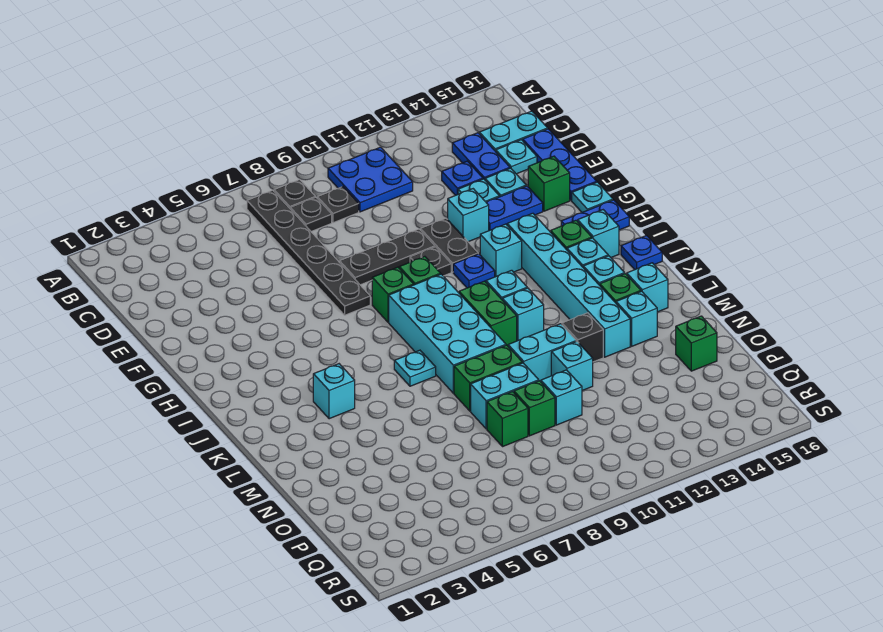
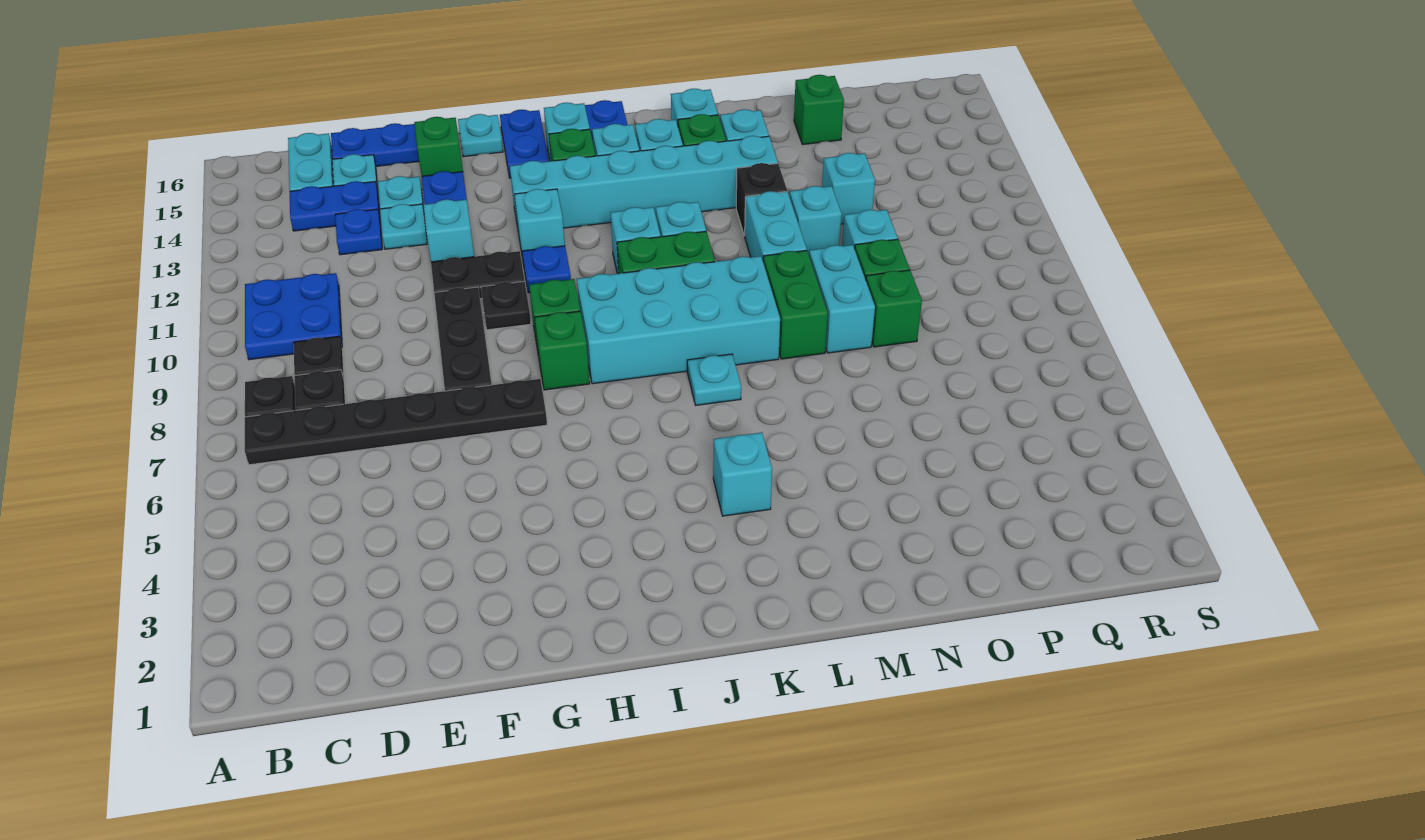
none -> cyan brick O12 level 1

